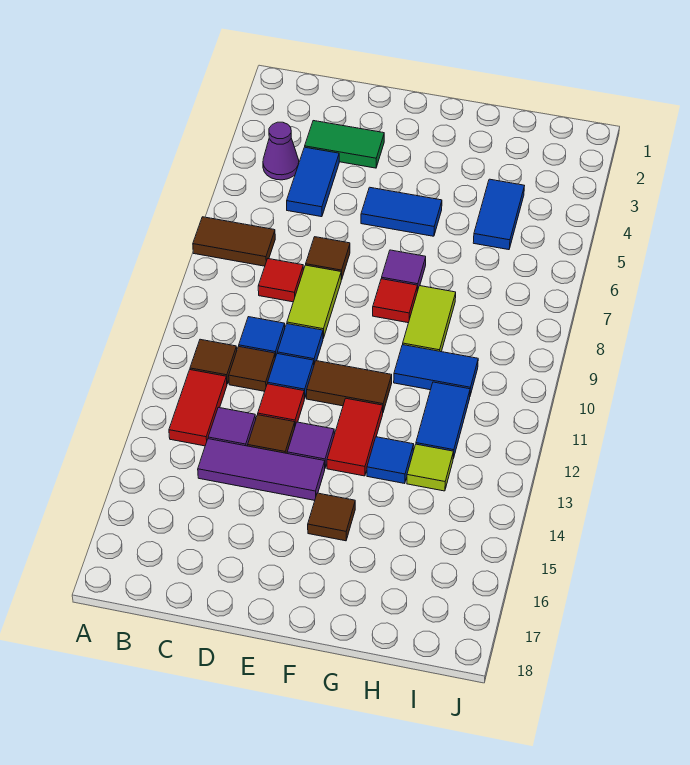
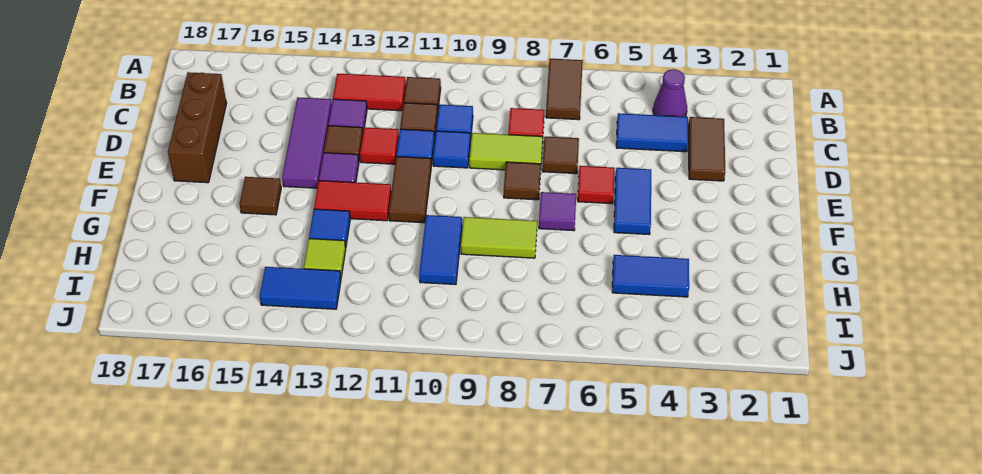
green tile C3:D3 level 1 -> brown tile C3:D3 level 1
none -> brown brick C17:E17 level 1
none -> brown tile E8 level 1
red tile F8 level 1 -> red tile E6 level 1
blue tile H11:H12 level 1 -> blue tile I13:I14 level 1

